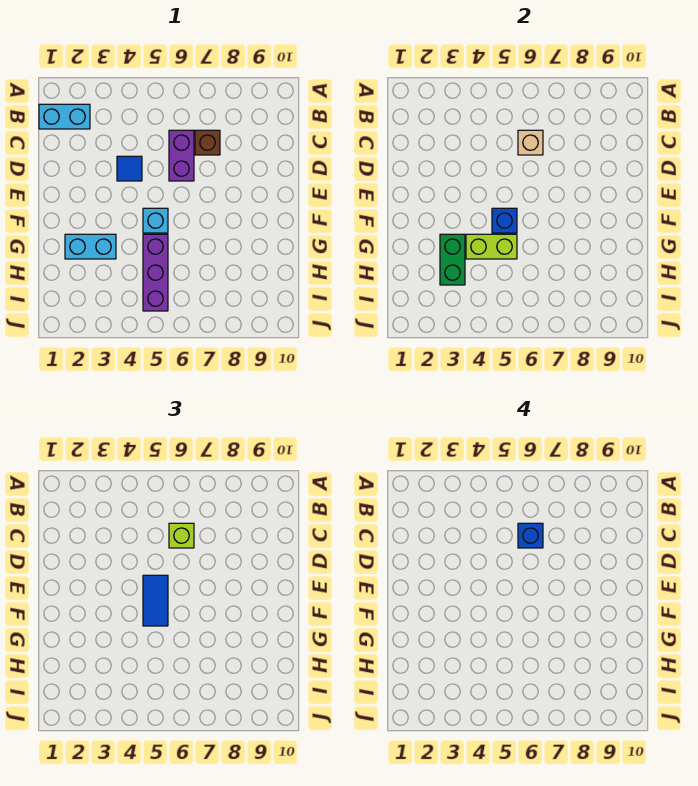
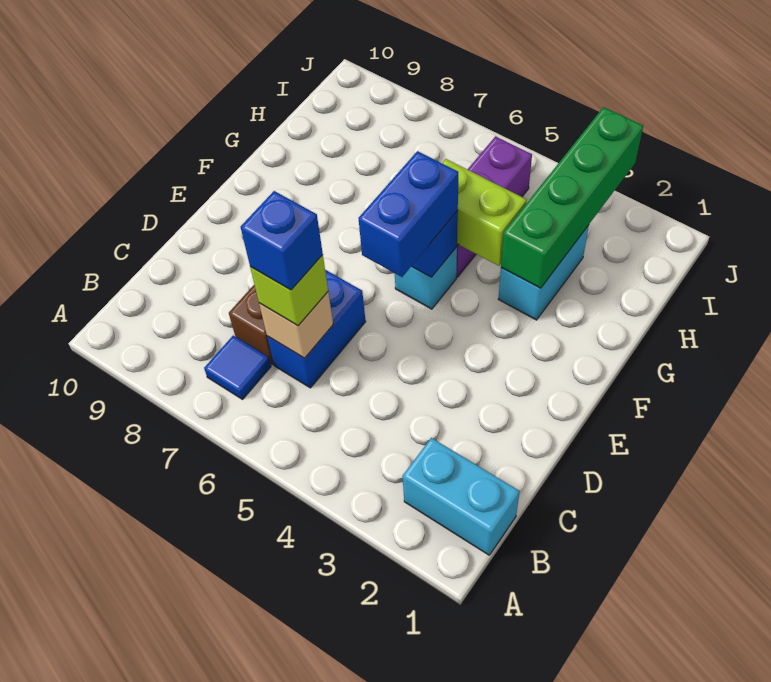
purple brick C6:D6 level 1 -> blue brick C6:D6 level 1
blue tile D4 level 1 -> blue tile B7 level 1
blue tile E5:F5 level 3 -> blue brick E5:F5 level 3
cyan brick G2:G3 level 1 -> cyan brick G3:H3 level 1
green brick G3:H3 level 2 -> green brick G3:J3 level 2

